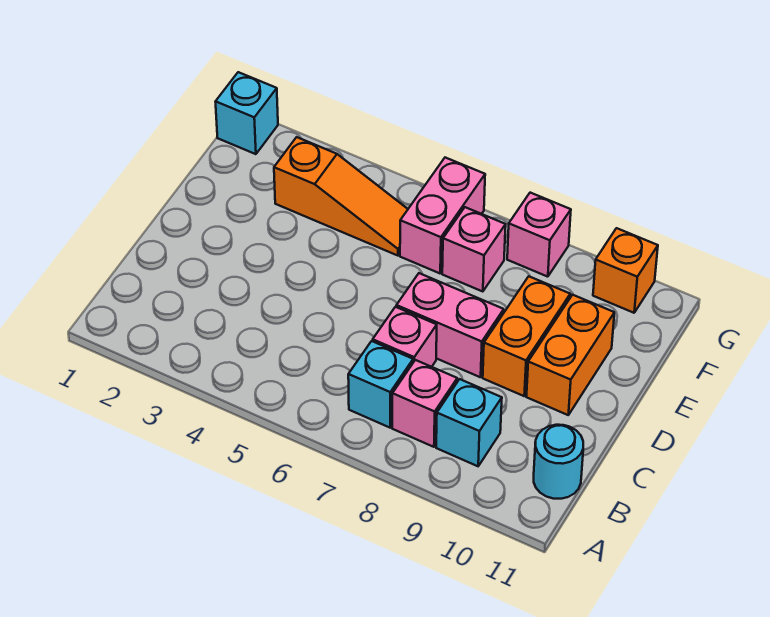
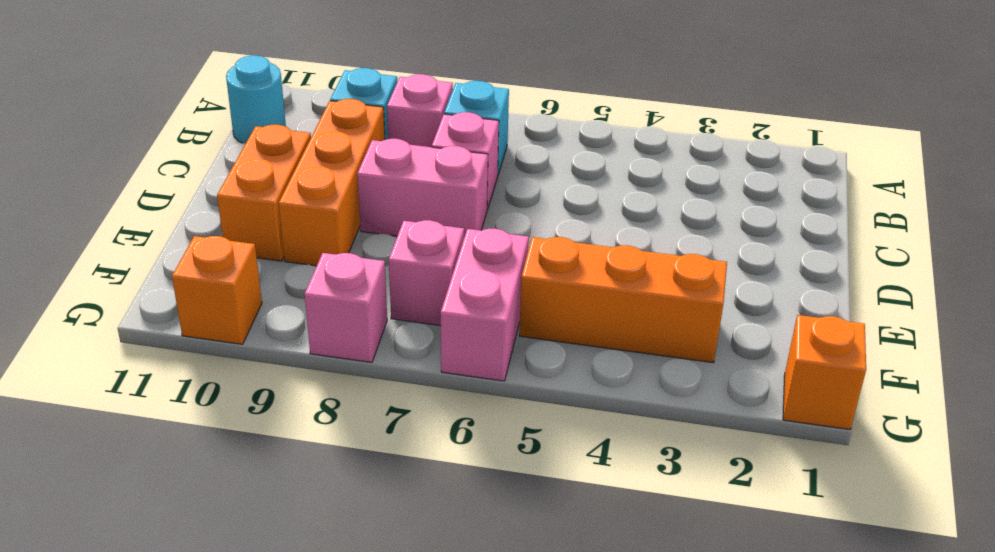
orange brick D9:E9 level 1 -> orange brick C9:E9 level 1
orange slope F3:F5 level 1 top 3 -> orange brick F3:F5 level 1
cyan brick G1 level 1 -> orange brick G1 level 1

